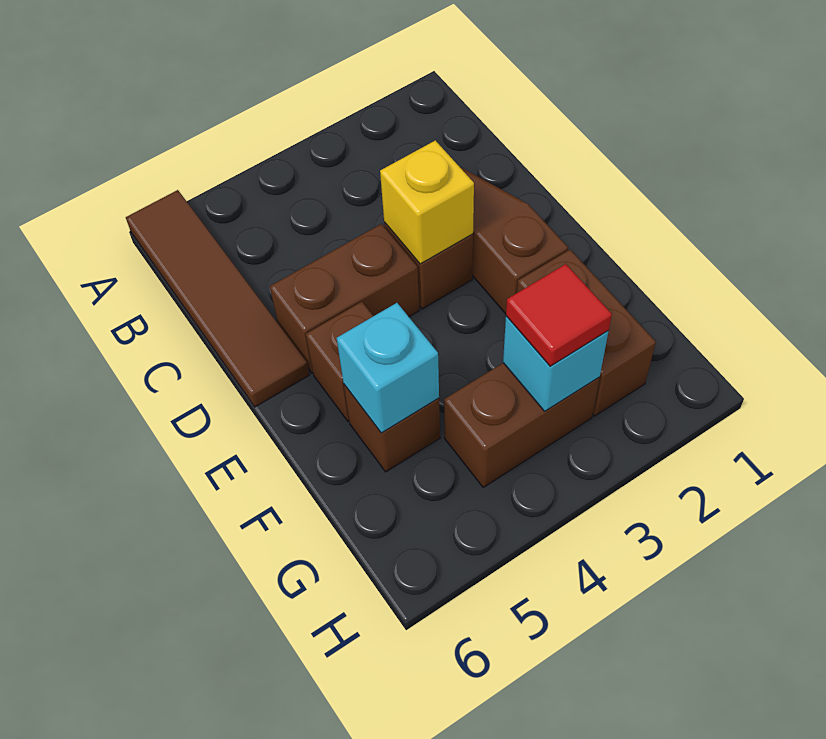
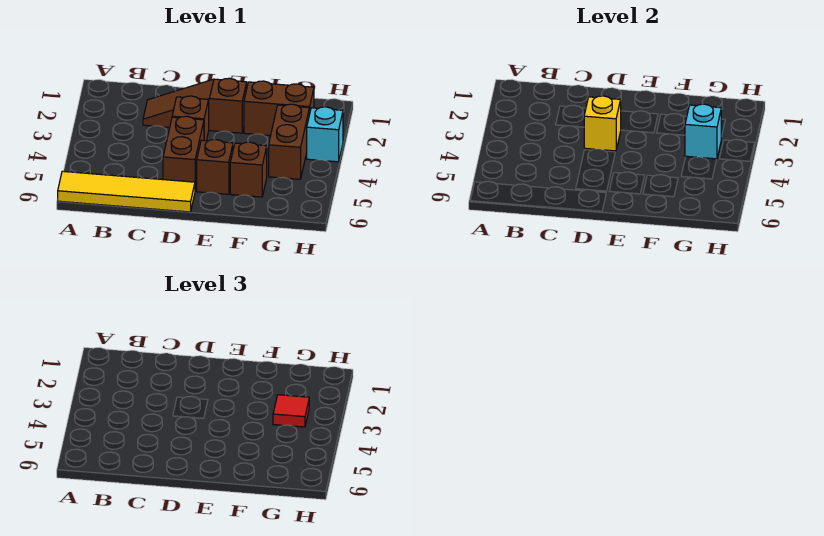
brown tile A6:D6 level 1 -> yellow tile A6:D6 level 1
cyan brick F5 level 2 -> cyan brick H3 level 1

